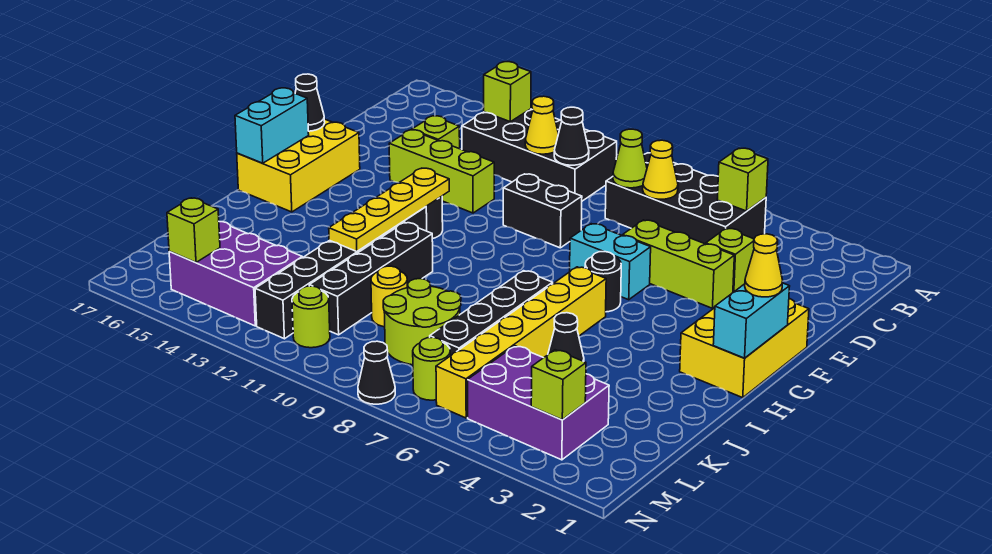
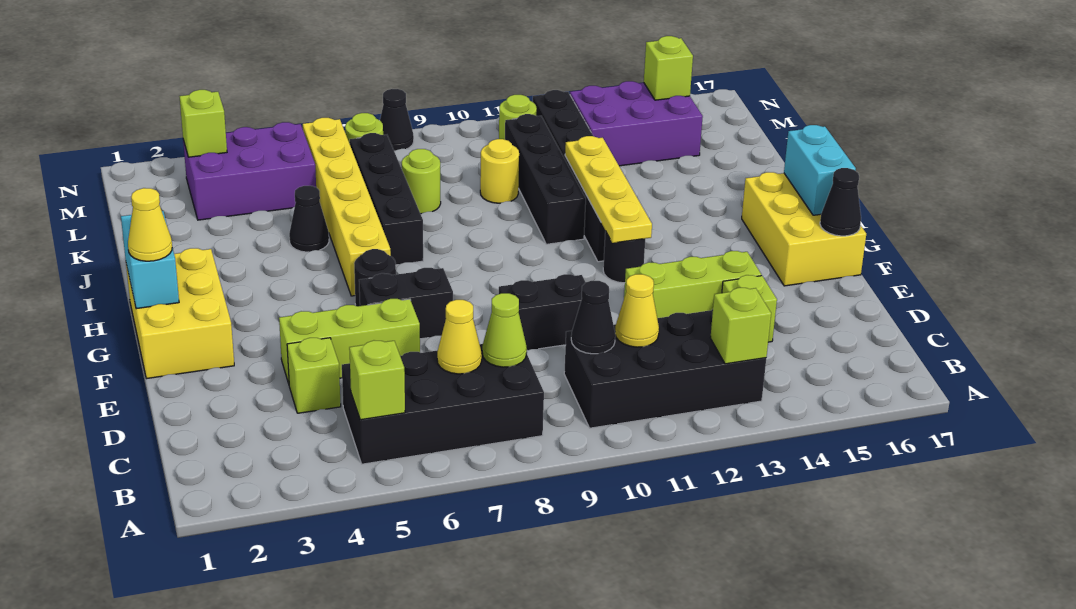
cyan brick F6:F7 level 1 -> black brick F6:F7 level 1
lime round brick K8:L9 level 1 -> lime round brick K8 level 1

